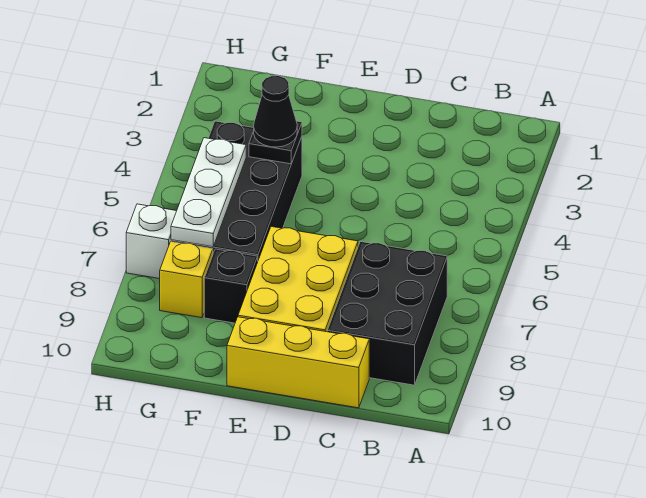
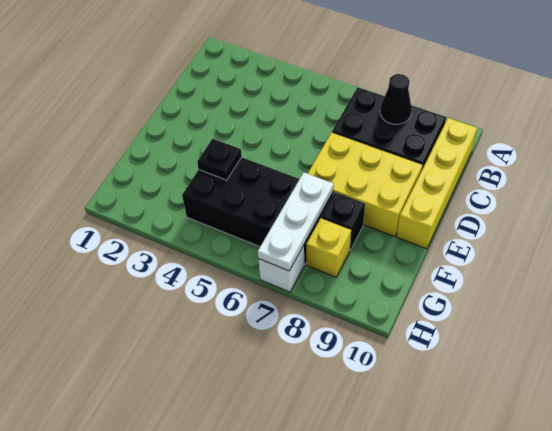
yellow brick C10:E10 level 1 -> yellow brick B10:E10 level 1
black cone F4 level 3 -> black cone B8 level 2
white plate G5:G7 level 2 -> white plate F7:H7 level 2

